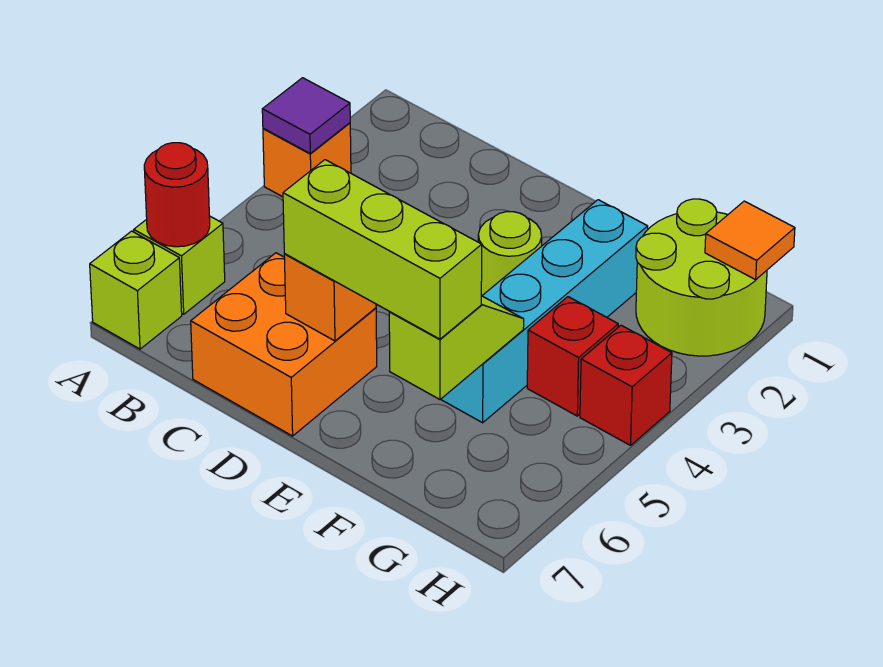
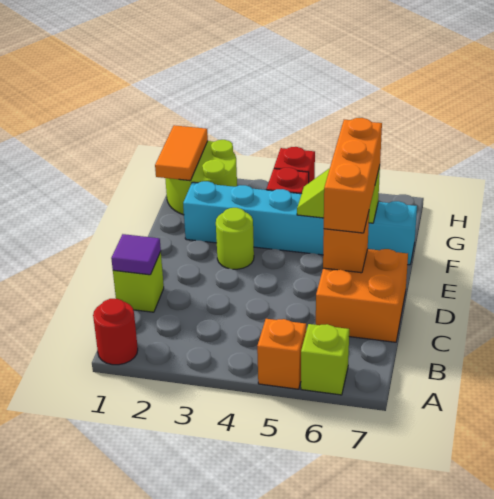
orange brick A3 level 1 -> orange brick A5 level 1
purple tile A3 level 2 -> purple tile C1 level 2
red round brick A6 level 2 -> red round brick A1 level 1
lime brick A7 level 1 -> lime brick C1 level 1
lime brick D6:F6 level 3 -> orange brick D6:F6 level 3
cyan brick F2:F5 level 1 -> cyan brick F2:F7 level 1
orange tile H1 level 2 -> orange tile G1:H1 level 2

